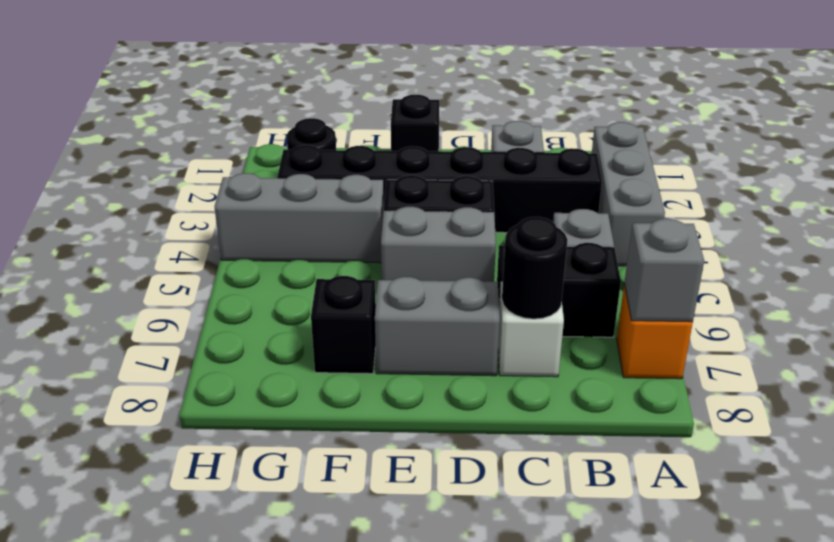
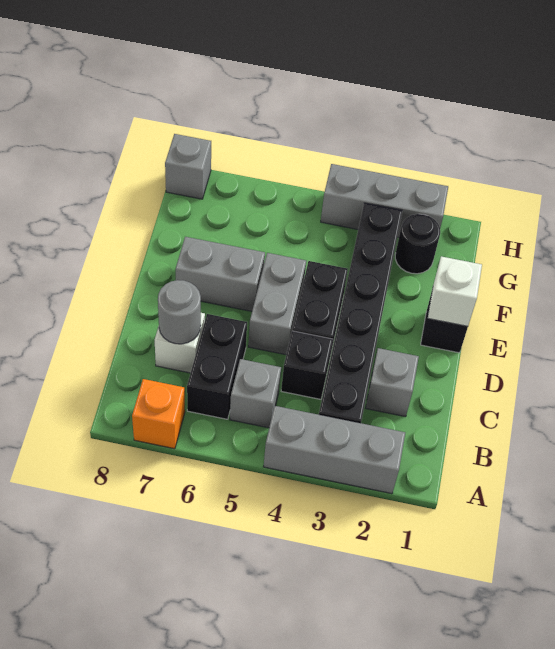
grey brick A7 level 2 -> grey brick H8 level 1
black round brick C7 level 2 -> grey round brick C7 level 2
grey brick D7:E7 level 1 -> grey brick E6:E7 level 1
none -> white brick E1 level 2
grey brick F4:H4 level 1 -> grey brick H2:H4 level 1
black brick F7 level 1 -> black brick C4 level 1

